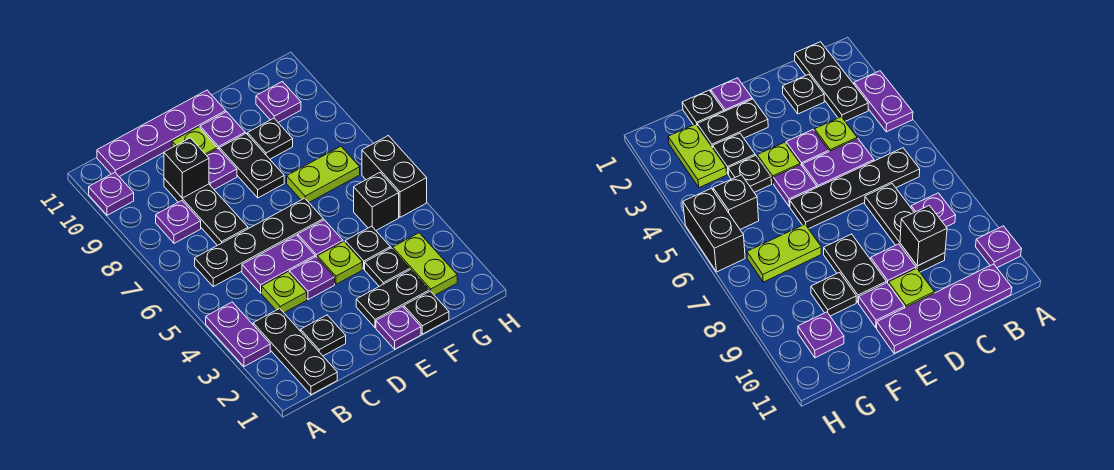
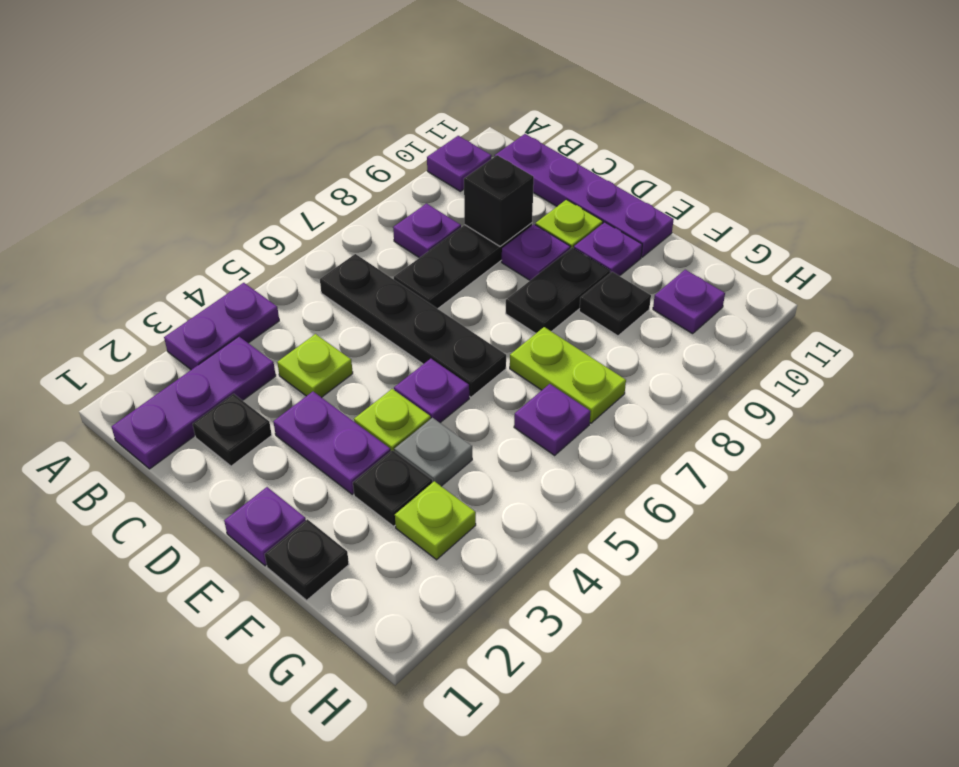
black plate B1:B3 level 1 -> purple plate B1:B3 level 1
purple plate C5:D5 level 1 -> purple plate D3:E3 level 1
purple plate D4 level 1 -> purple plate G6 level 1
black plate E2:F2 level 1 -> none
black plate F4 level 1 -> grey plate F4 level 1
lime plate G2:G3 level 1 -> lime plate G3 level 1
black brick G5 level 1 -> none
black brick H5:H6 level 1 -> none

